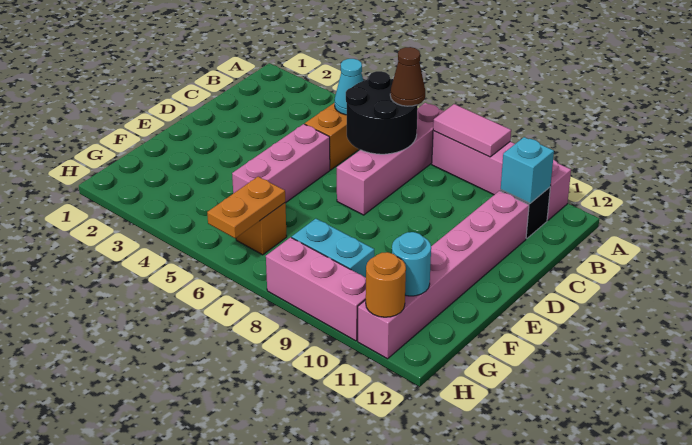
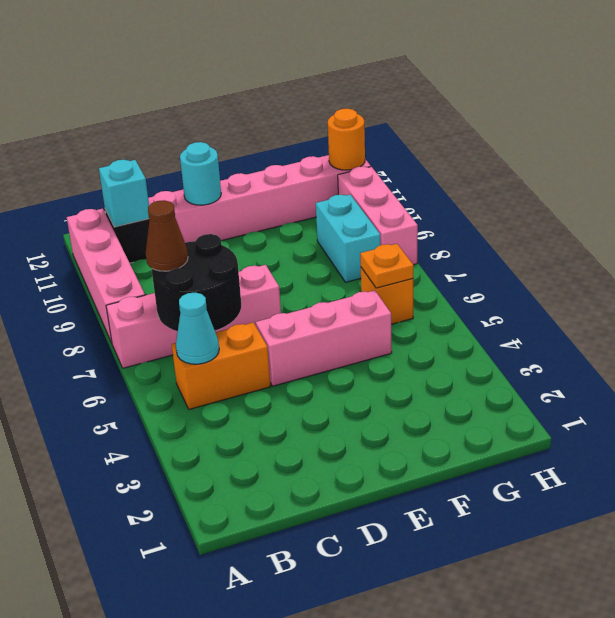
pink tile A8:A9 level 2 -> none
orange plate G6:H6 level 2 -> orange plate G6 level 2
cyan round brick G11 level 2 -> cyan round brick D11 level 2

